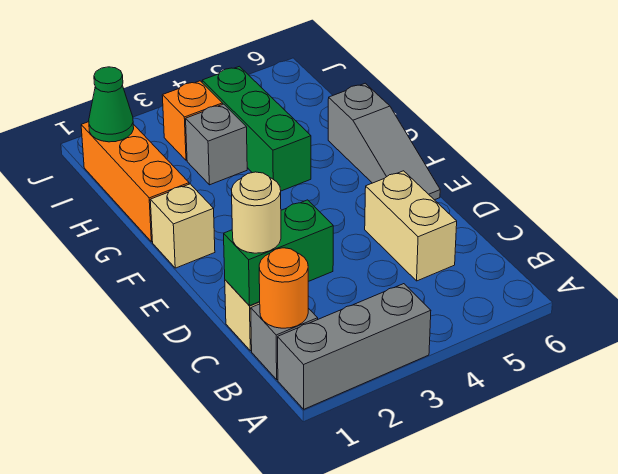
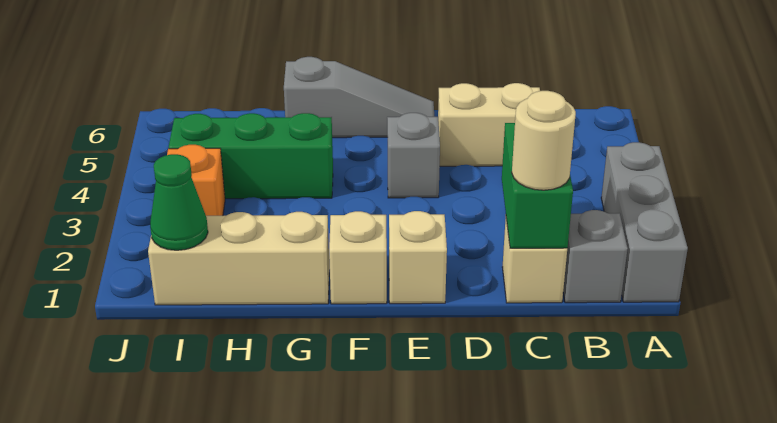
orange round brick B1 level 2 -> none
none -> tan brick E1 level 1
orange brick G1:I1 level 1 -> tan brick G1:I1 level 1
grey brick H3 level 1 -> grey brick E4 level 1

